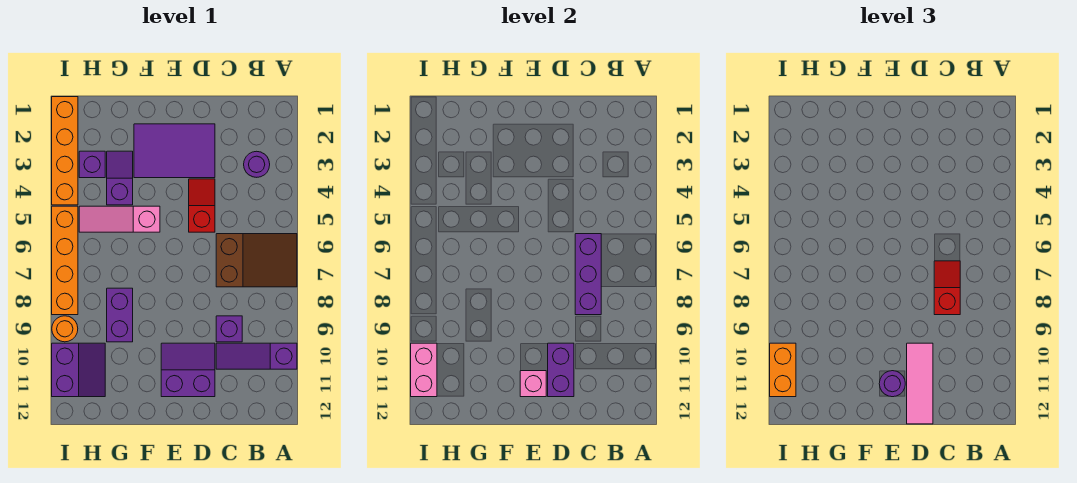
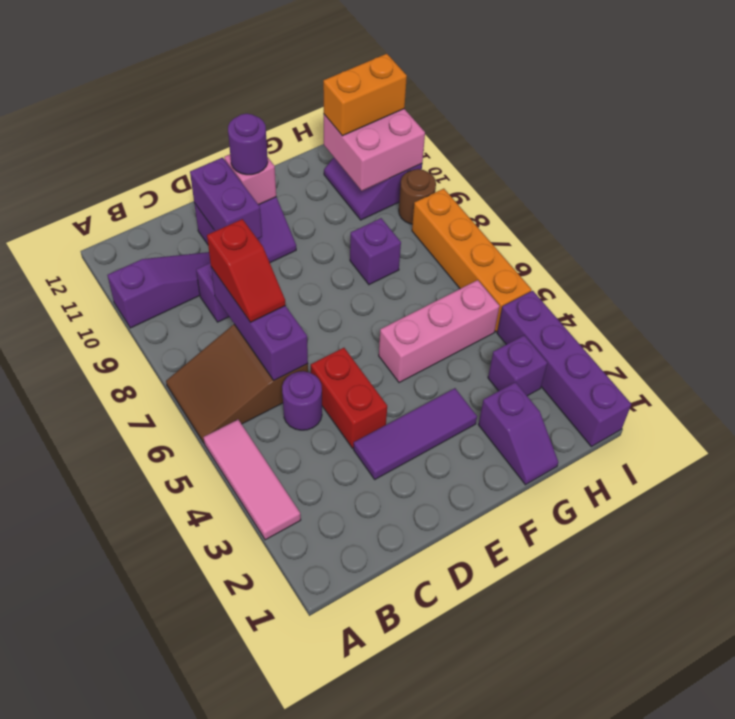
purple round brick B3 level 1 -> purple round brick C5 level 1
purple tile D2:F3 level 1 -> purple tile D3:F3 level 1
red slope D4:D5 level 1 top 5 -> red brick D4:D5 level 1
pink tile D10:D12 level 3 -> pink tile A3:A5 level 1
pink slope F5:H5 level 1 top F -> pink brick F5:H5 level 1
purple slope G3:G4 level 1 top 4 -> purple slope G1:G2 level 1 top 2
purple brick G8:G9 level 1 -> purple brick G8 level 1
orange brick I1:I4 level 1 -> purple brick I1:I4 level 1
orange round brick I9 level 1 -> brown round brick I9 level 1
pink brick I10:I11 level 2 -> pink brick H10:I11 level 2
orange brick I10:I11 level 3 -> orange brick H11:I11 level 3

